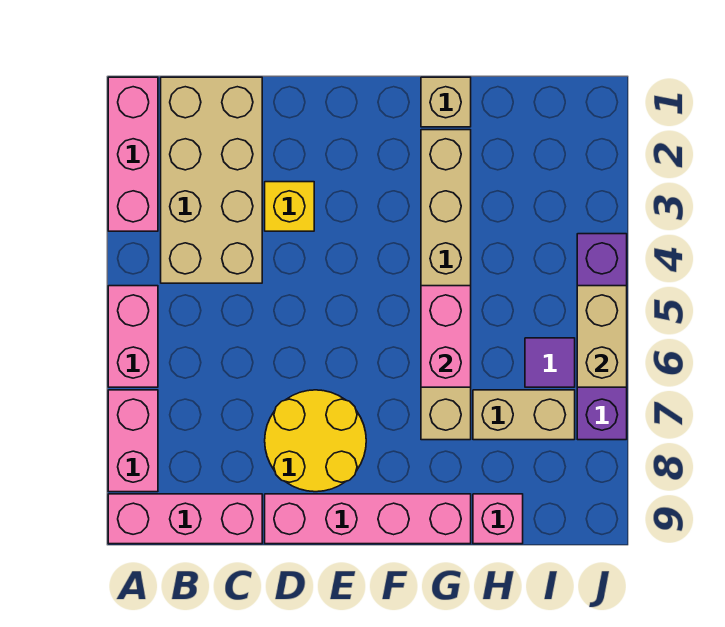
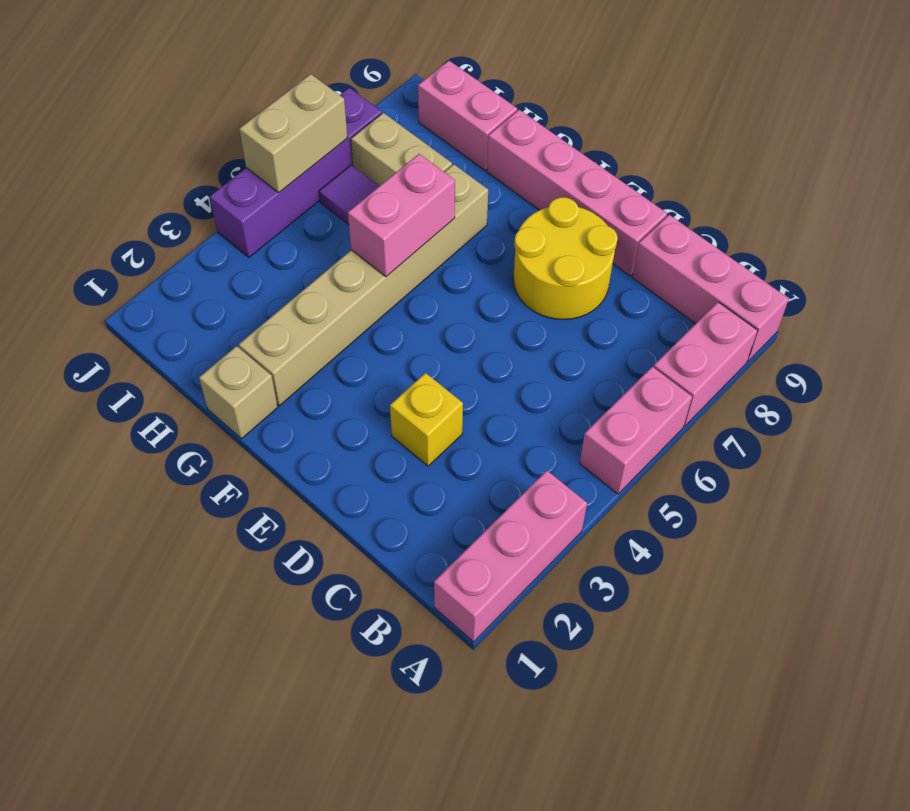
tan brick B1:C4 level 1 -> none
pink brick H9 level 1 -> pink brick H9:I9 level 1

